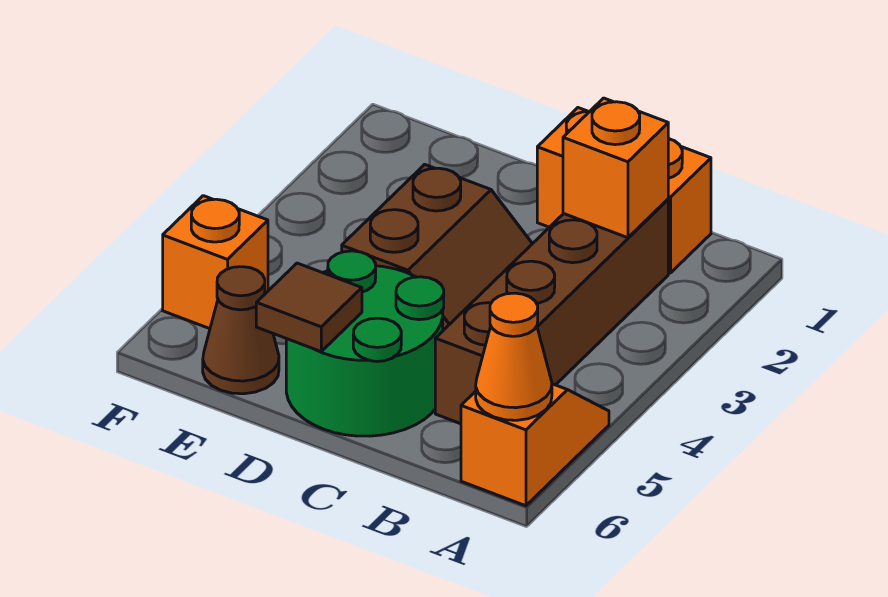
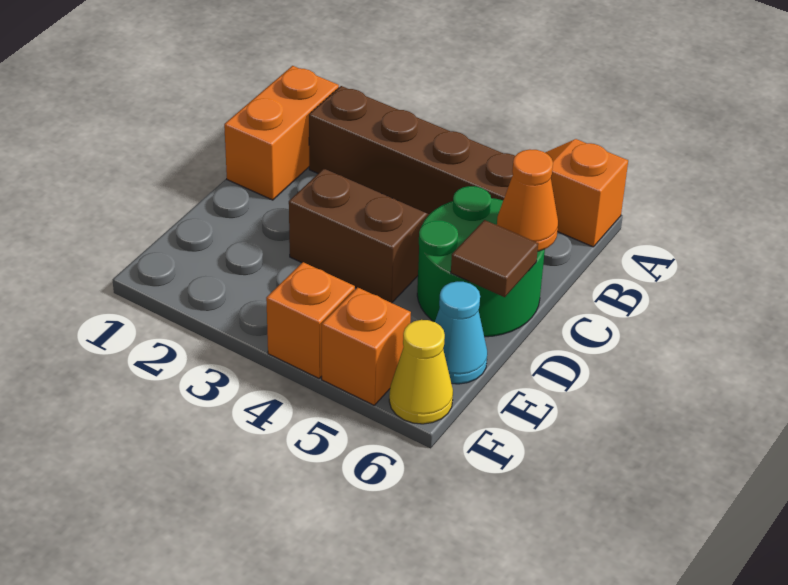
orange cone A6 level 2 -> orange cone C6 level 2
orange brick B2 level 2 -> orange brick F4 level 1
brown cone E6 level 1 -> cyan cone E6 level 1
none -> yellow cone F6 level 1

